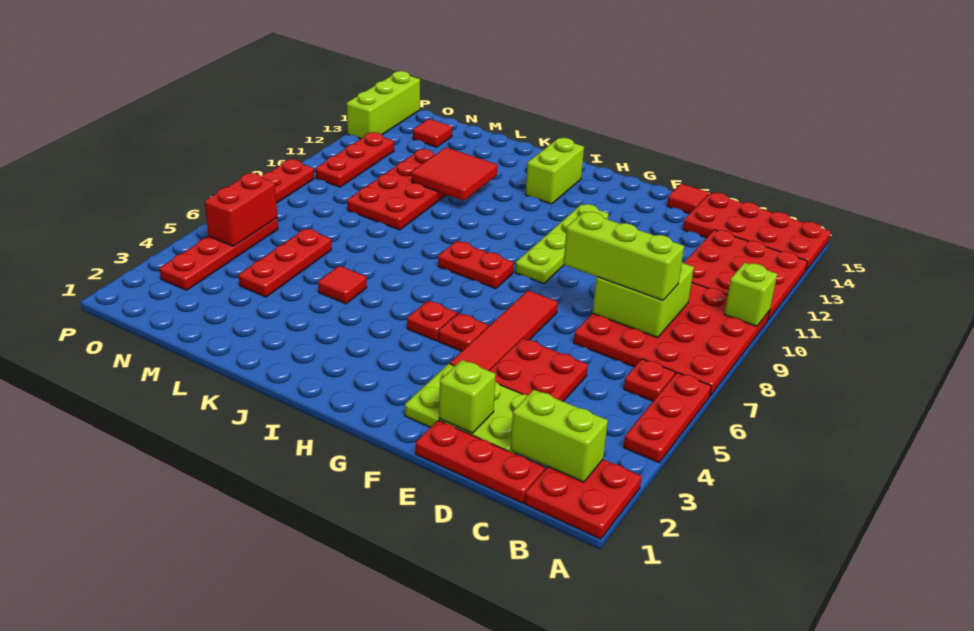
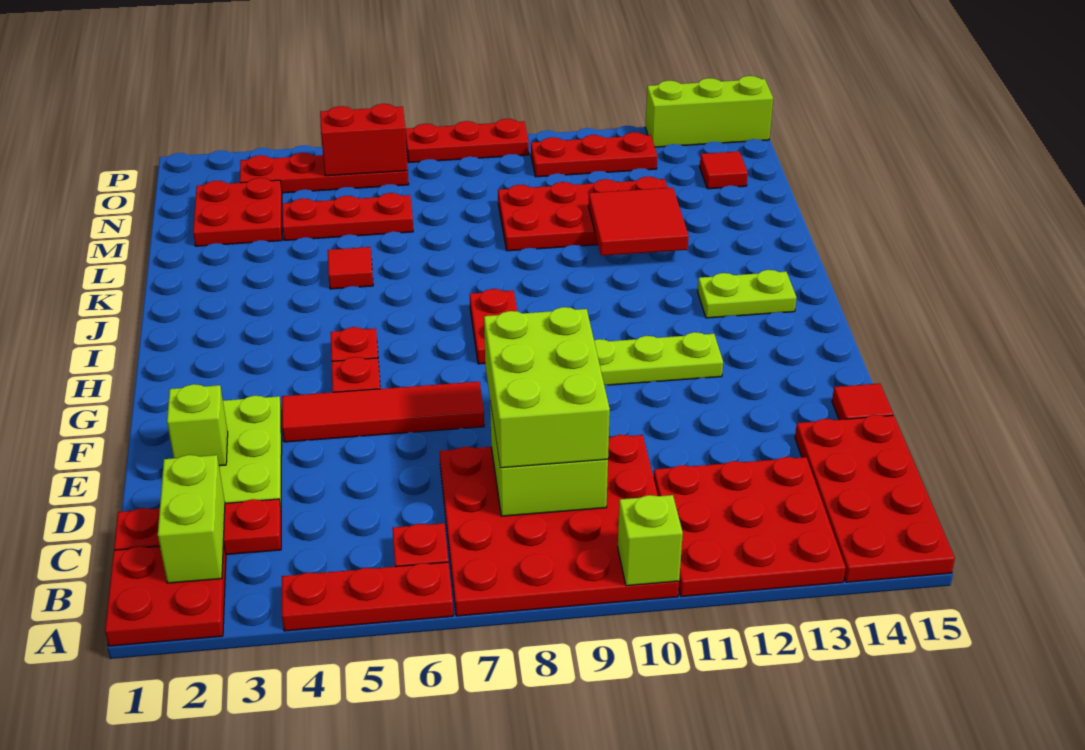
red plate C1:E1 level 1 -> red plate C1:C3 level 1
lime brick C8:E8 level 3 -> lime brick C8:E9 level 3
red plate D4:E5 level 1 -> red plate M2:N3 level 1
lime brick I13:I14 level 1 -> lime plate I13:I14 level 1

